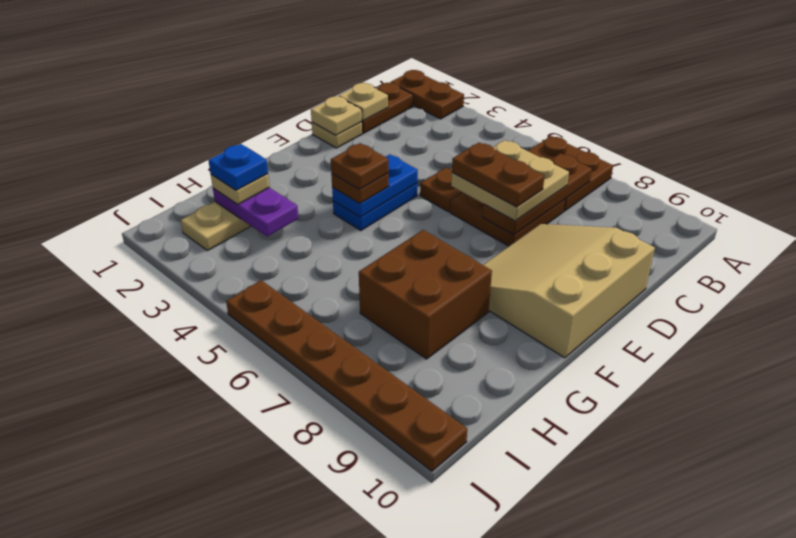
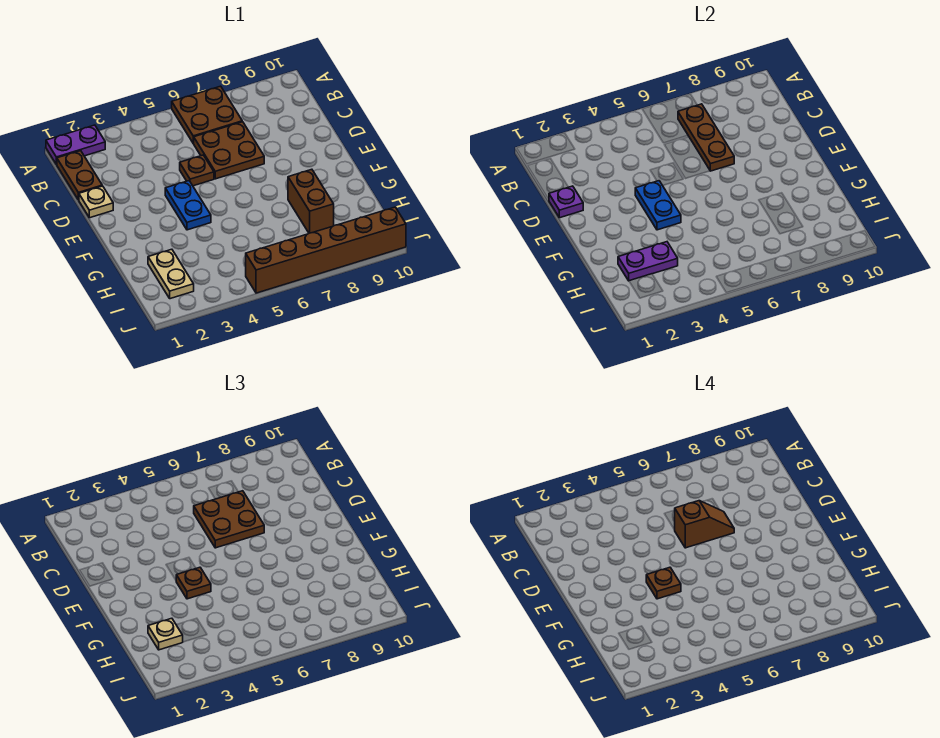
brown plate A1:A2 level 1 -> purple plate A1:A2 level 1
tan plate C1 level 2 -> none
tan plate C6:D7 level 3 -> brown plate C6:D7 level 3
tan plate D1 level 2 -> purple plate D1 level 2
brown plate D6:D7 level 4 -> brown slope D6:D7 level 4 top 6
tan slope D8:F10 level 1 top 10 -> none
brown brick G7:H8 level 1 -> brown brick G8:H8 level 1
blue plate H2 level 4 -> none
brown plate J5:J10 level 1 -> brown brick J5:J10 level 1

